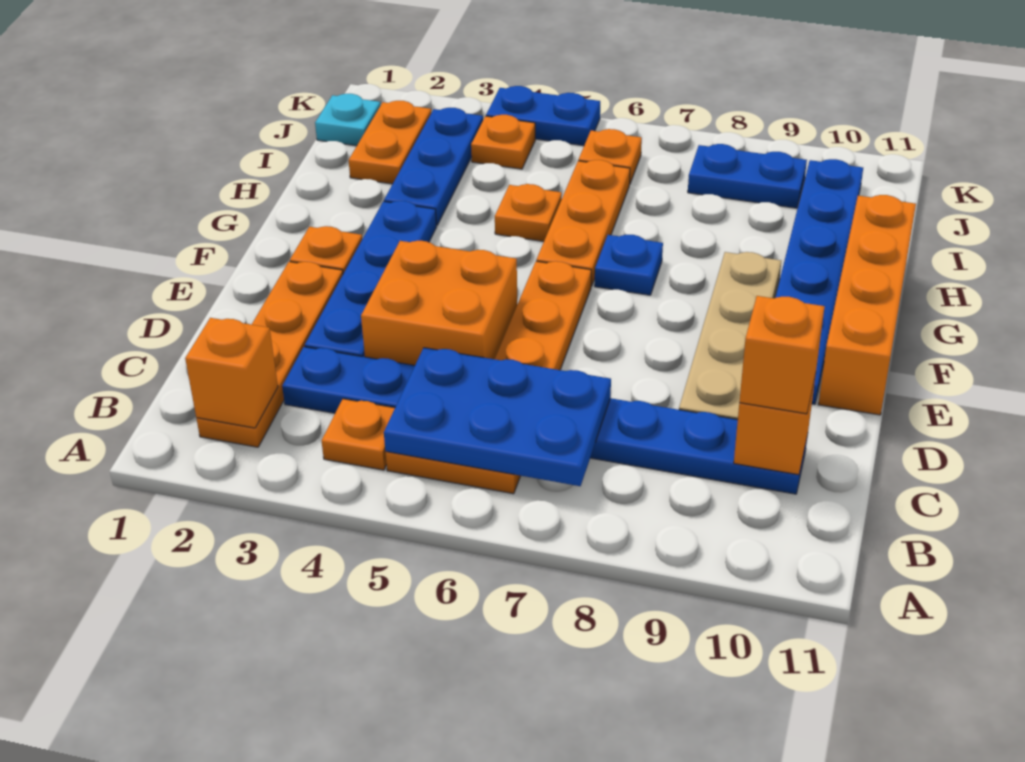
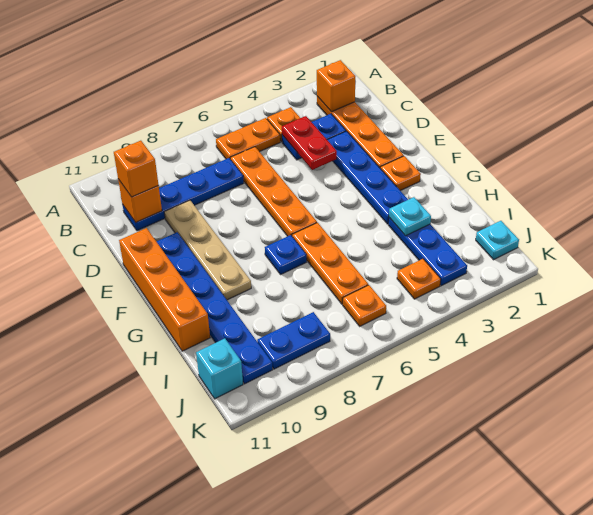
blue plate B5:C7 level 2 -> none
none -> red plate C4:D4 level 2
orange brick D4:E5 level 1 -> none
none -> cyan plate H3 level 2
orange plate H5 level 1 -> none
orange plate I2:J2 level 1 -> none
none -> cyan brick J11 level 1
blue plate K4:K5 level 1 -> none

